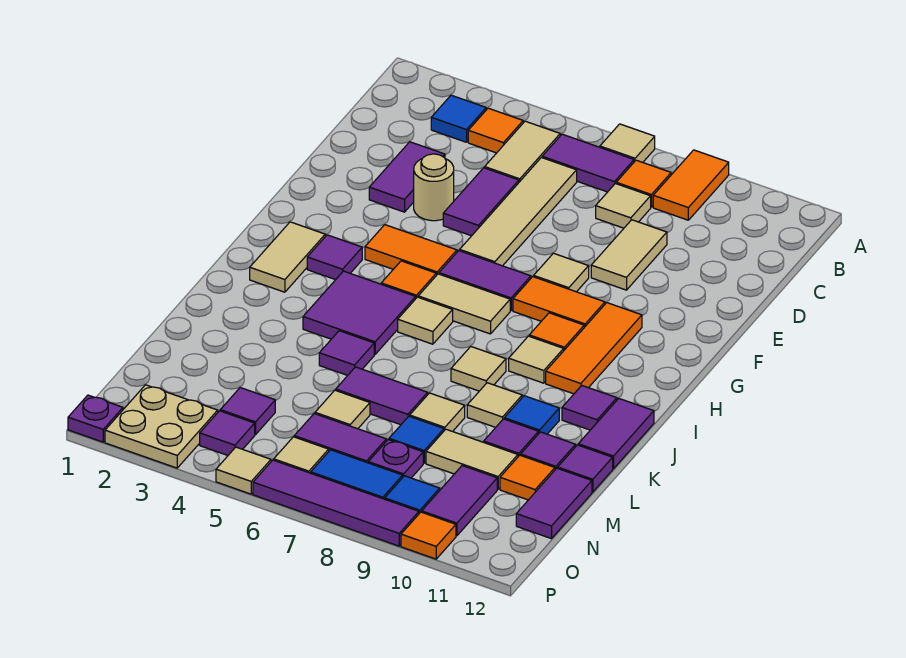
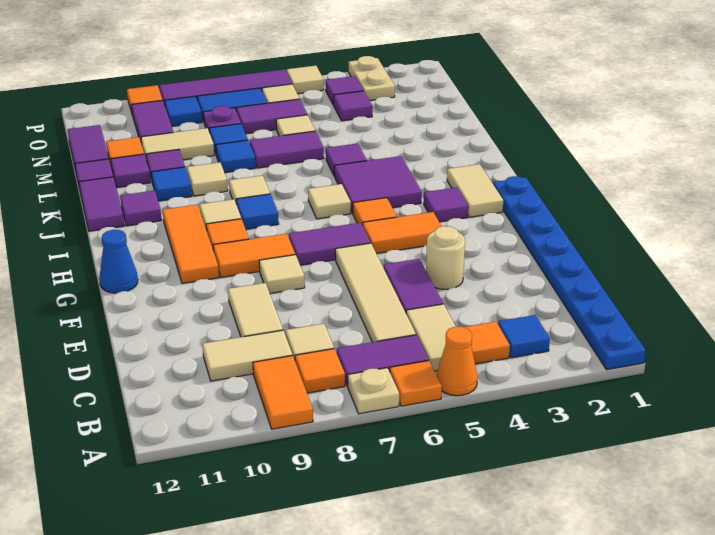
none -> blue plate A1:H1 level 1
none -> orange cone A5 level 1
none -> orange tile A6 level 1
tan tile A7 level 1 -> tan plate A7 level 1
purple tile D3:E3 level 1 -> none
none -> blue cone G12 level 1
tan tile H6:H7 level 1 -> tan tile C9:C10 level 1
none -> blue tile I8 level 1
tan tile L8 level 1 -> blue tile L8 level 1
tan plate O2:P3 level 1 -> tan plate O3:P3 level 1
purple plate P1 level 1 -> none

